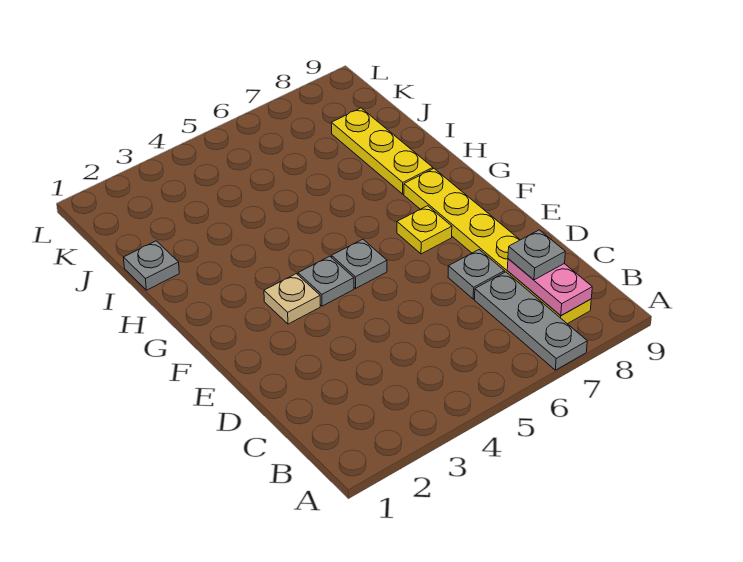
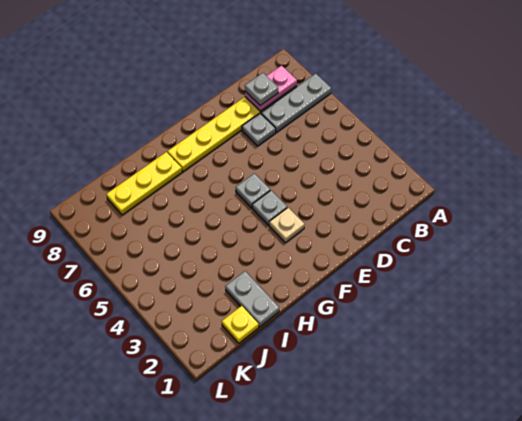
yellow plate F7 level 1 -> yellow plate J1 level 1
grey plate I1 level 1 -> grey plate I1:I2 level 1

